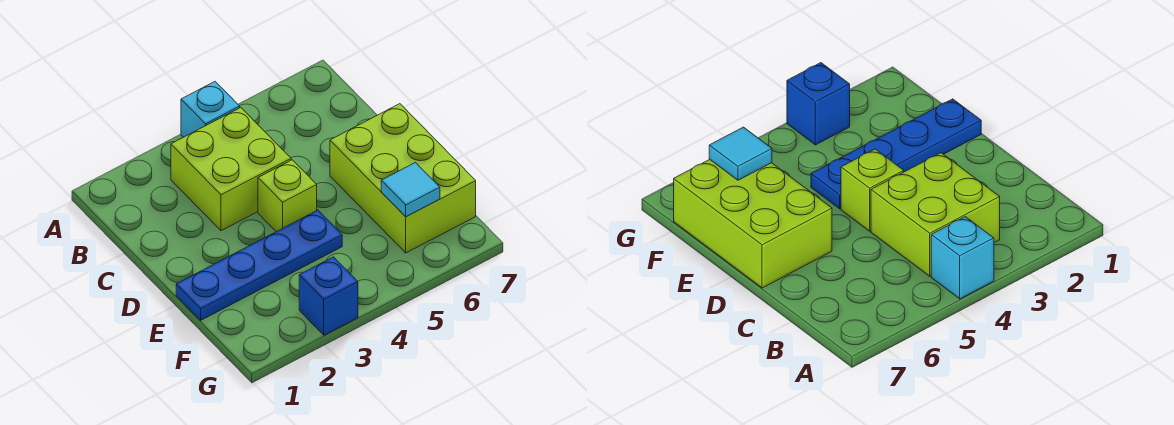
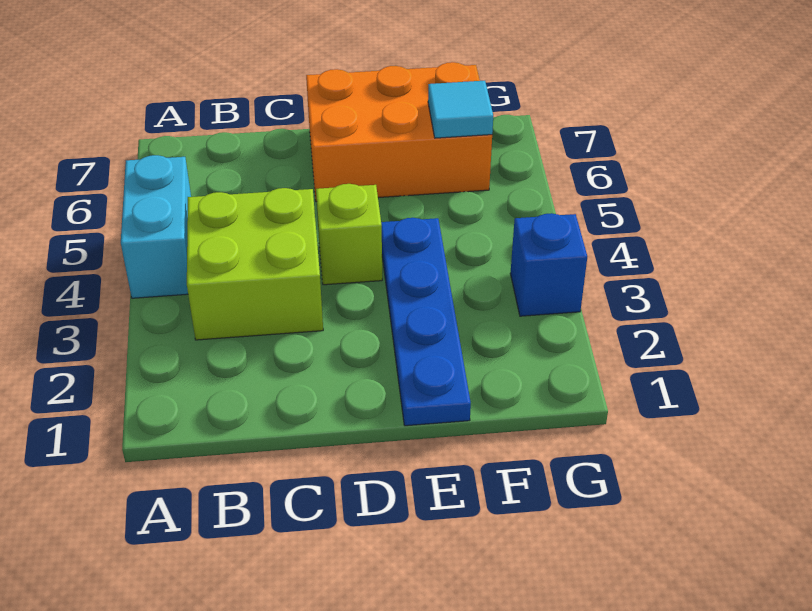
cyan brick A4 level 1 -> cyan brick A4:A5 level 1
lime brick D6:F7 level 1 -> orange brick D6:F7 level 1

